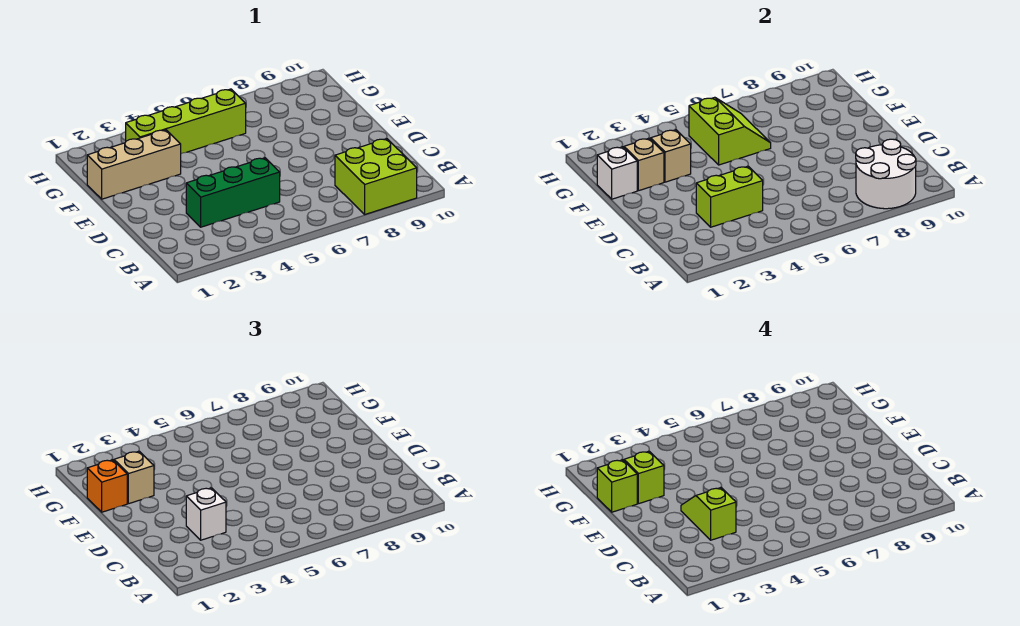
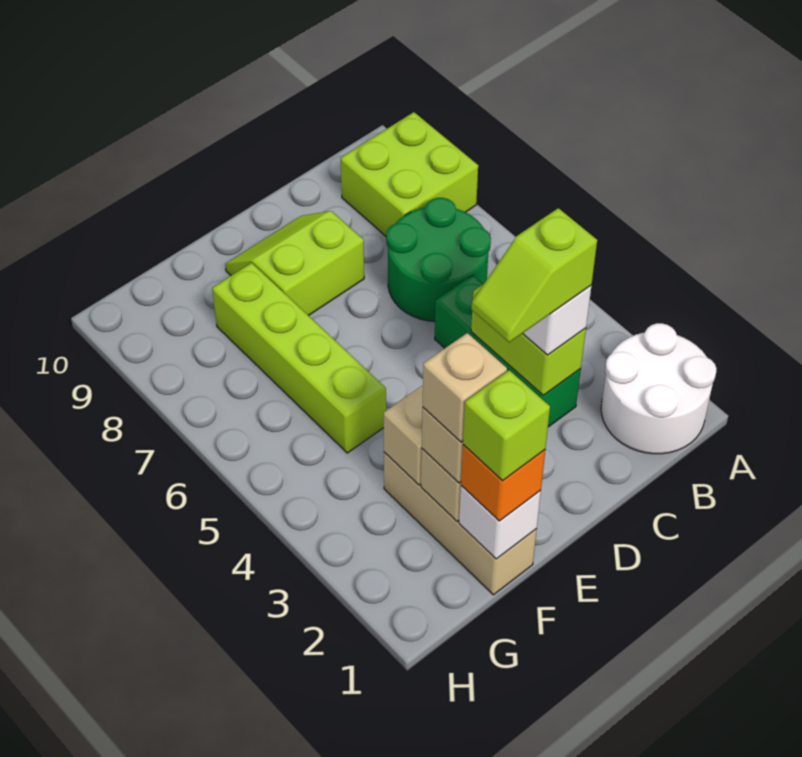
white round brick A8:B9 level 2 -> white round brick A1:B2 level 1
none -> green round brick B6:C7 level 1
lime brick F2 level 4 -> tan brick F2 level 4
lime slope F5:G6 level 2 top 5 -> lime slope D8:E9 level 1 top 8
lime brick G3:G6 level 1 -> lime brick F5:F8 level 1

